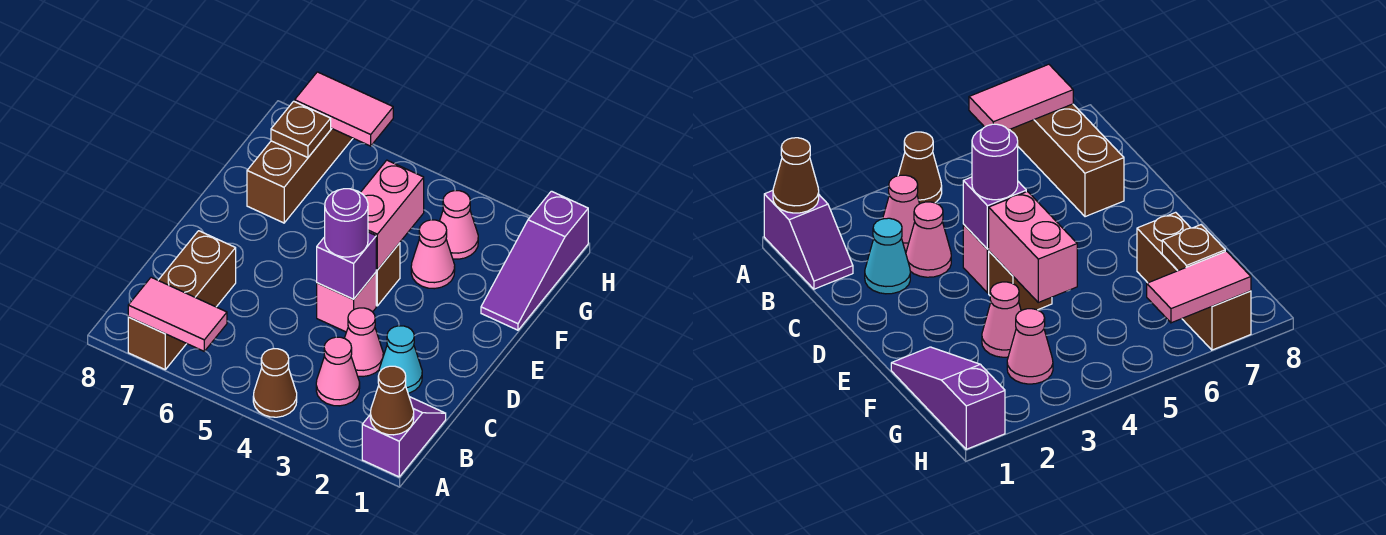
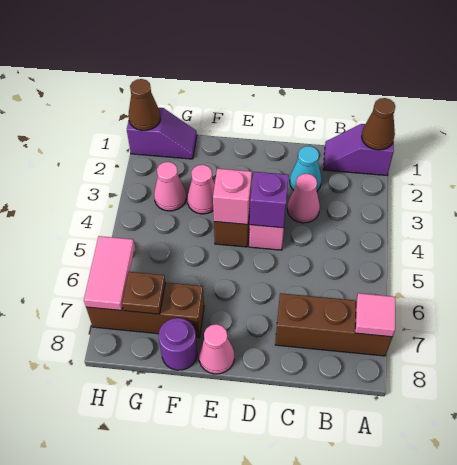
brown cone A4 level 1 -> brown cone H1 level 2
pink tile A6:A7 level 2 -> pink tile A7 level 2
pink cone B3 level 1 -> pink cone E8 level 1
purple round brick D4 level 3 -> purple round brick F8 level 1
pink brick E4:F4 level 2 -> pink brick E4 level 2
purple slope F1:H1 level 1 top H -> purple slope G1:H1 level 1 top H

